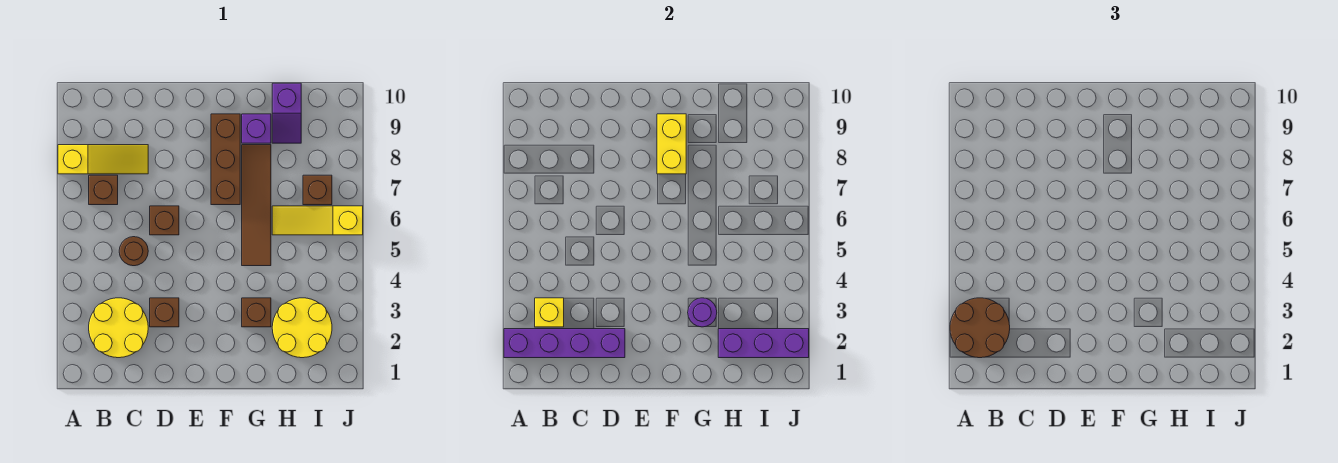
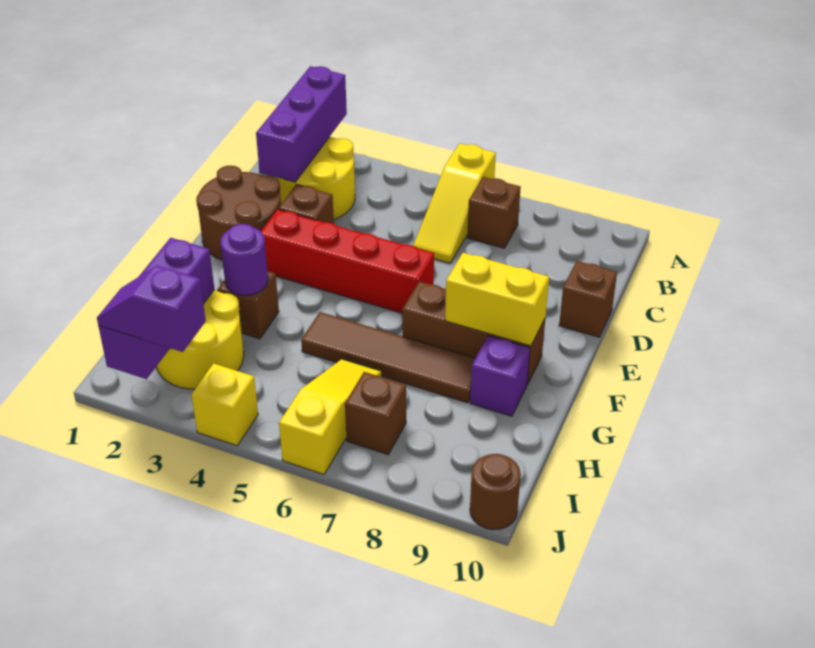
purple brick A2:D2 level 2 -> purple brick A2:C2 level 2
brown round brick A2:B3 level 3 -> brown round brick D1:E2 level 1
yellow slope A8:C8 level 1 top A -> yellow slope A6:C6 level 1 top A
yellow brick B3 level 2 -> yellow brick J4 level 1
brown round brick C5 level 1 -> brown round brick J10 level 1
brown brick D6 level 1 -> brown brick D10 level 1
none -> red brick E3:E6 level 1
purple slope H9:H10 level 1 top 10 -> purple slope J2:J3 level 3 top 3

